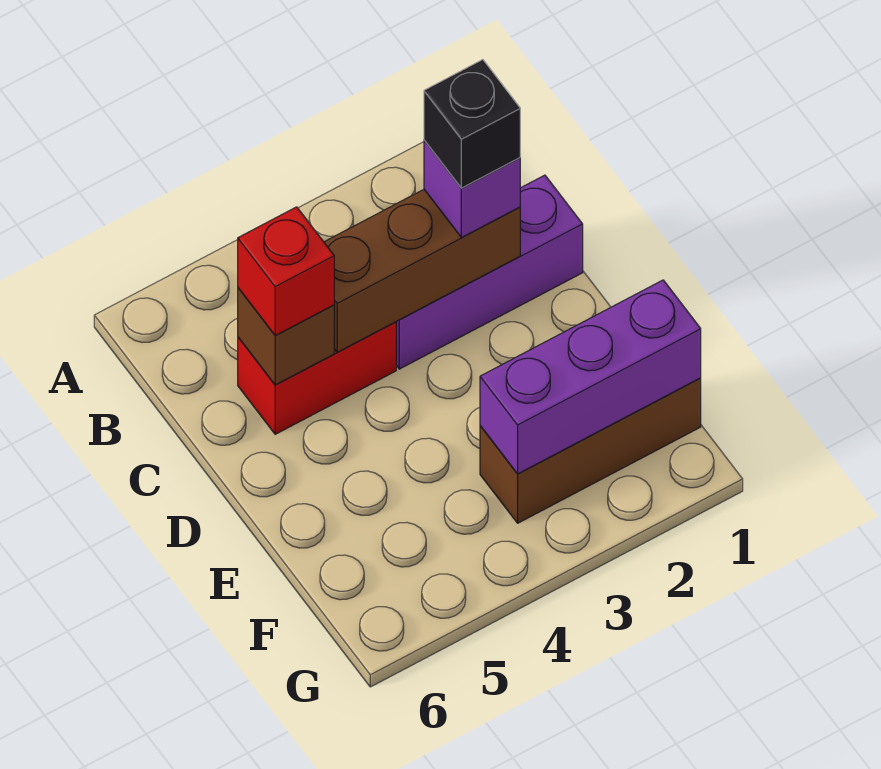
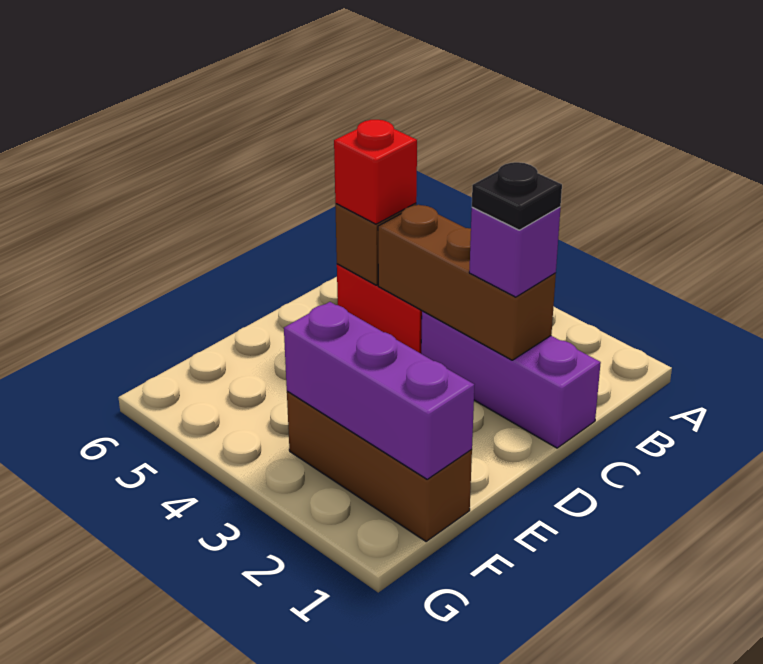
black brick C2 level 4 -> black plate C2 level 4

